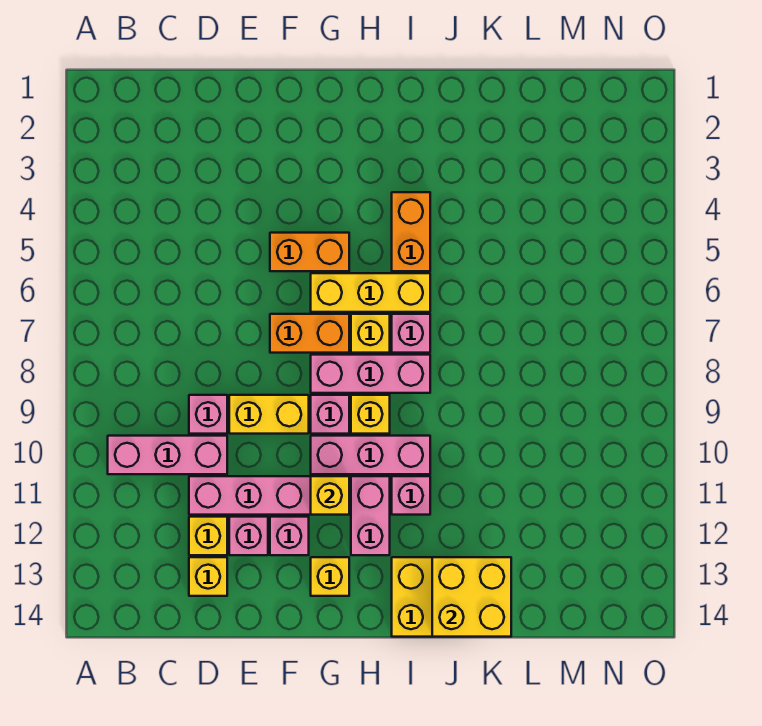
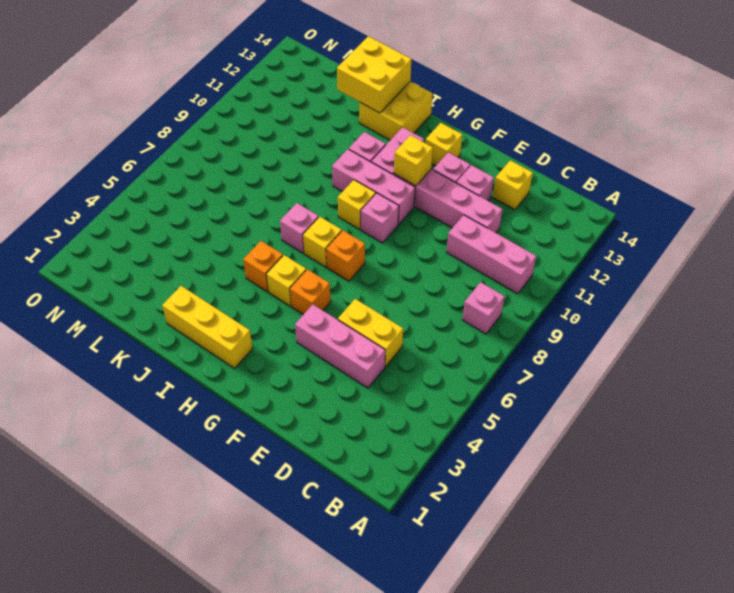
pink brick D9 level 1 -> pink brick B8 level 1
yellow brick D12 level 1 -> yellow brick H5 level 1
yellow brick E9:F9 level 1 -> yellow brick D5:E5 level 1
orange brick F5:G5 level 1 -> orange brick G5 level 1
orange brick F7:G7 level 1 -> orange brick G7 level 1
yellow brick G6:I6 level 1 -> yellow brick H2:J2 level 1
pink brick G8:I8 level 1 -> pink brick D4:F4 level 1
orange brick I4:I5 level 1 -> orange brick I5 level 1

